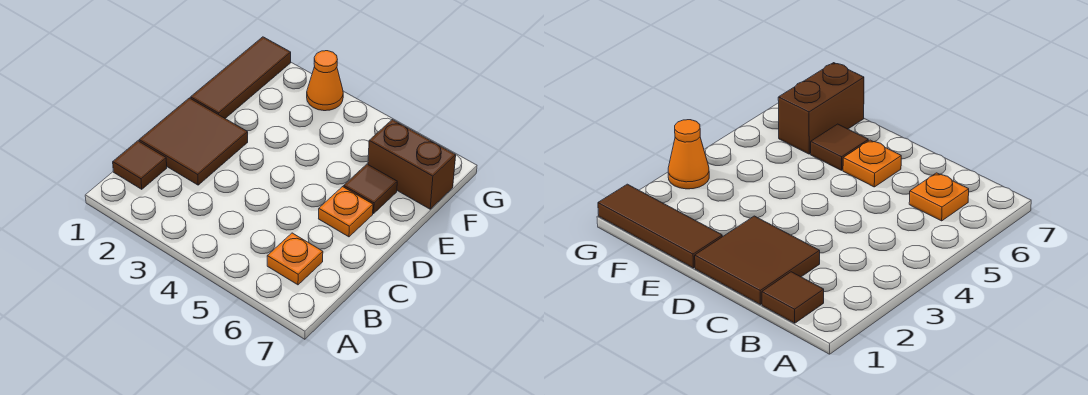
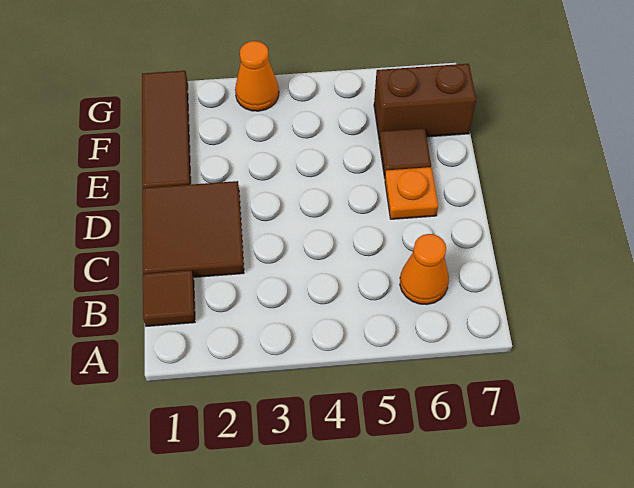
orange plate B6 level 1 -> orange cone B6 level 1

